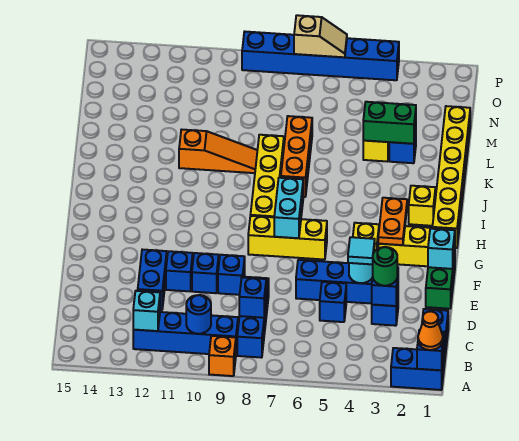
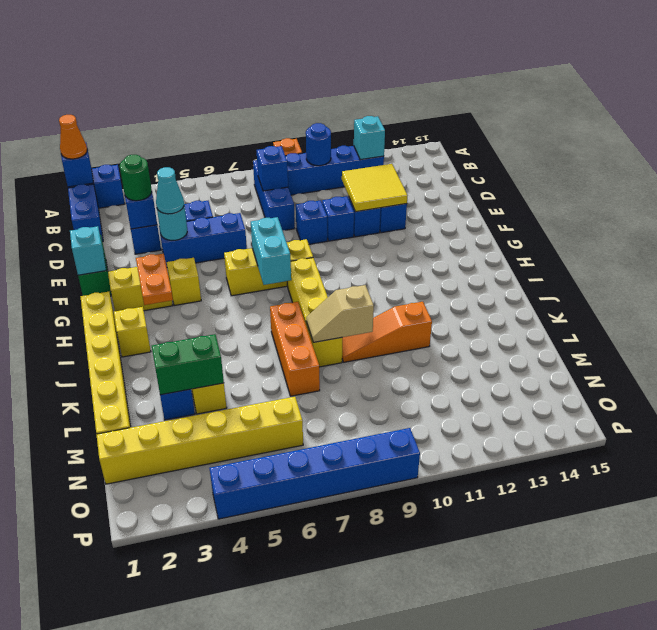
none -> yellow tile D11:E12 level 2
cyan tile E4 level 3 -> cyan cone E4 level 3
none -> yellow brick N1:N6 level 1
tan slope P6:P7 level 2 top 7 -> tan slope K8:K9 level 2 top 9

